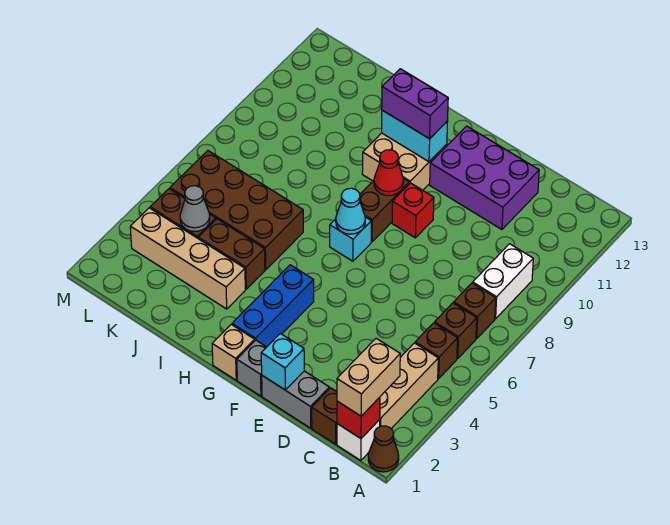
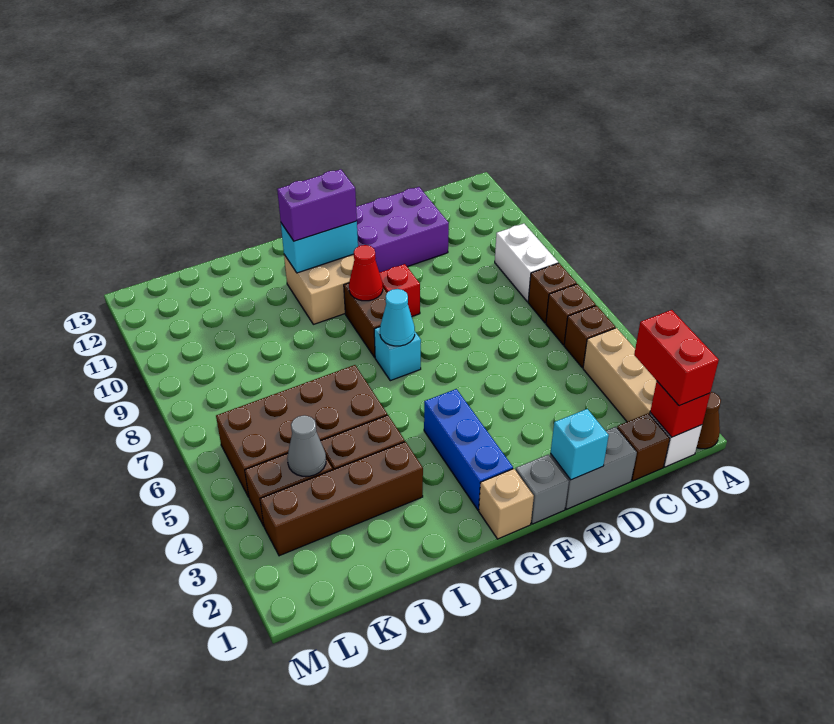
tan brick B1:B2 level 3 -> red brick B1:B2 level 3
tan brick I3:L3 level 1 -> brown brick I3:L3 level 1

